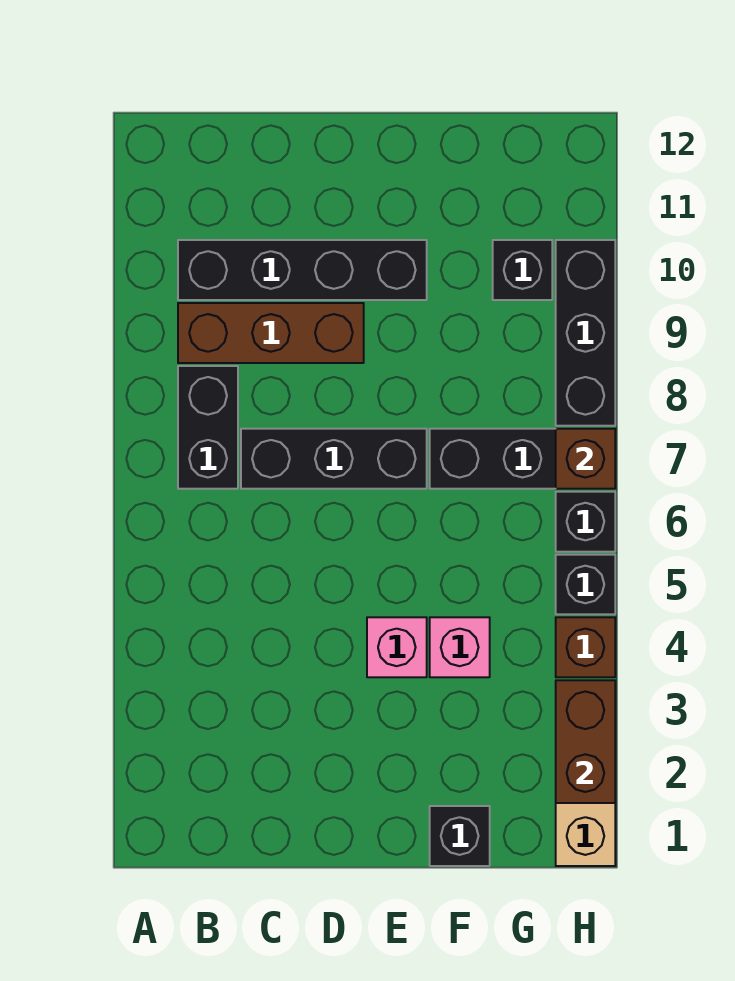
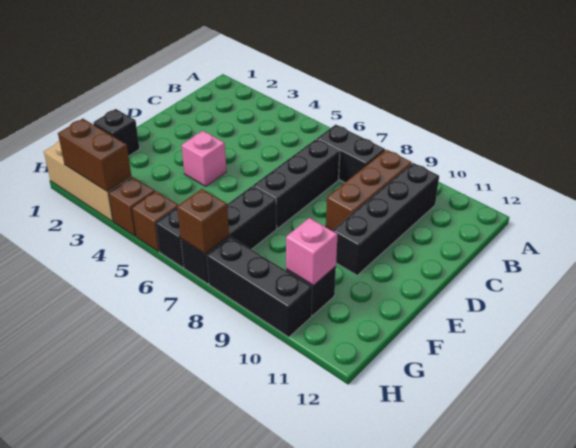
pink brick F4 level 1 -> pink brick G10 level 2
black brick H5 level 1 -> brown brick H5 level 1

